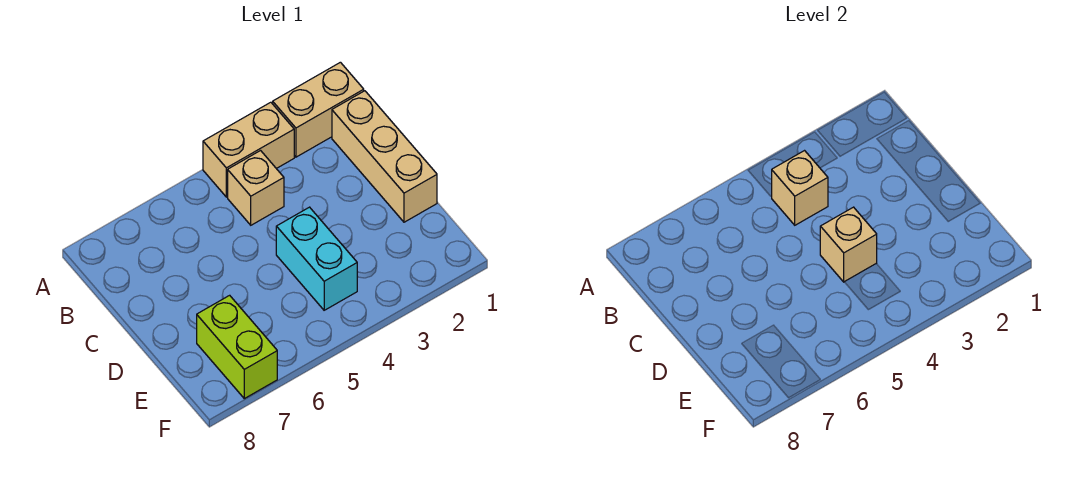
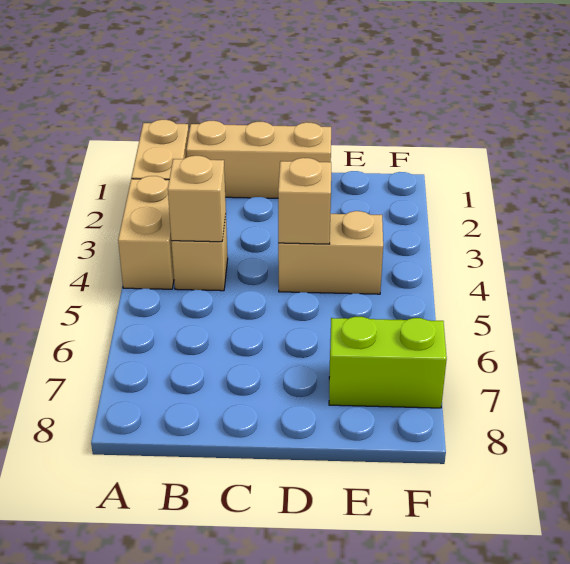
cyan brick D4:E4 level 1 -> tan brick D4:E4 level 1

